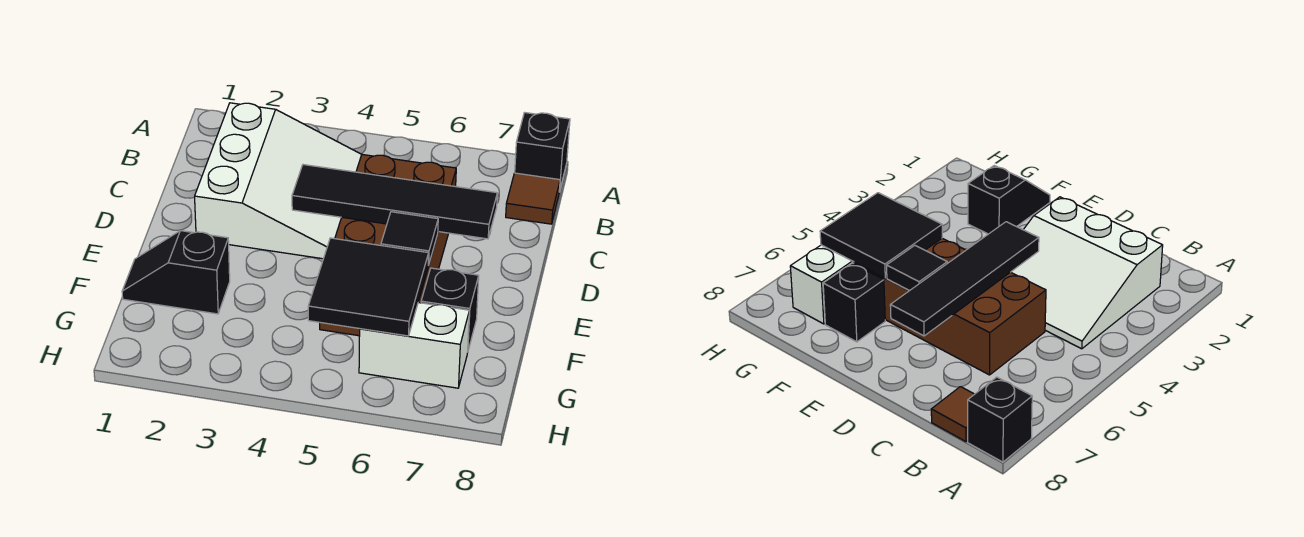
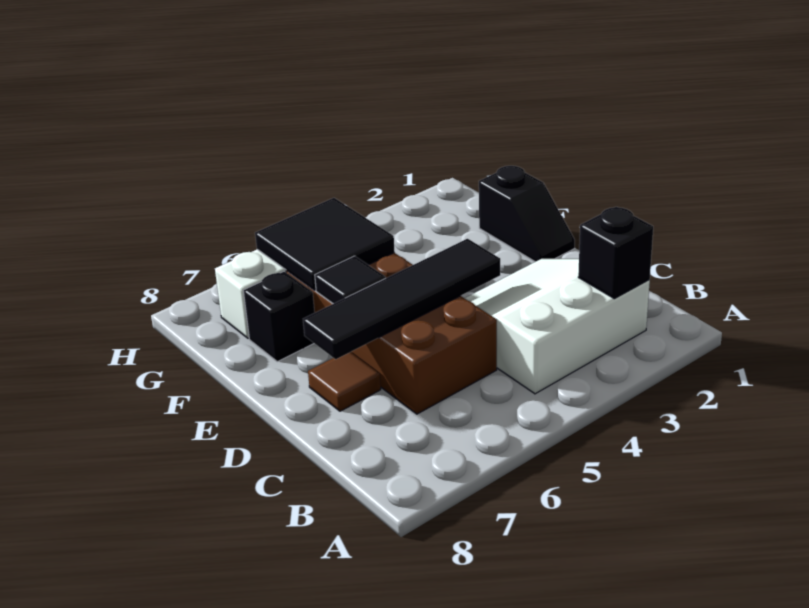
black brick A8 level 1 -> black brick B2 level 2
white slope B2:D4 level 1 top 2 -> white slope B2:D4 level 1 top B
brown tile B8 level 1 -> brown tile D7 level 1
black slope F1:F2 level 1 top 2 -> black slope E1:F1 level 1 top F

